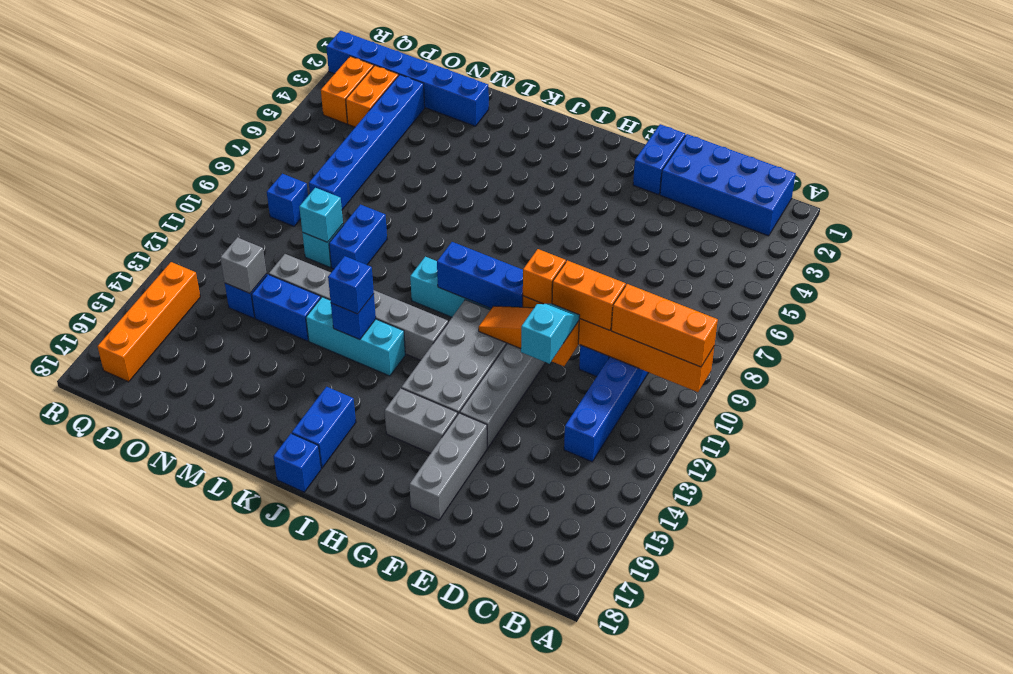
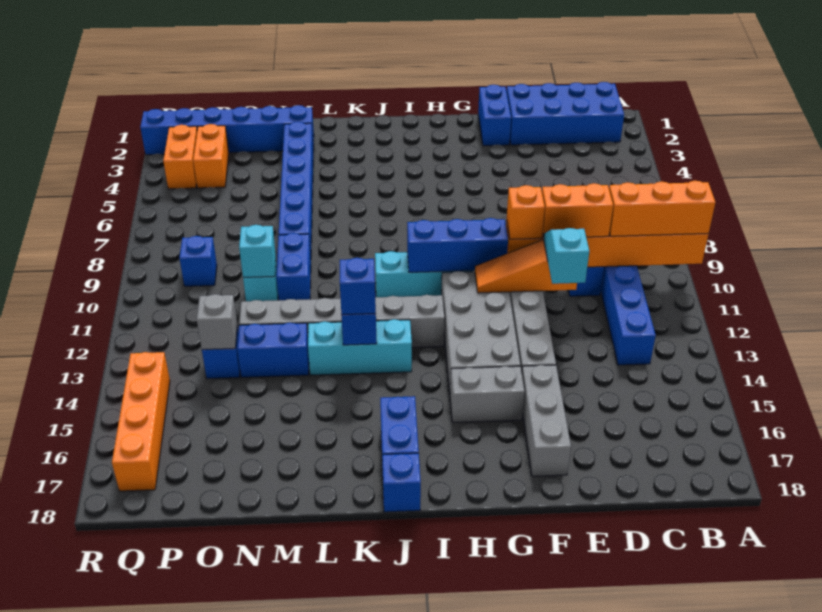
blue brick O3:O8 level 1 -> blue brick M3:M8 level 1

